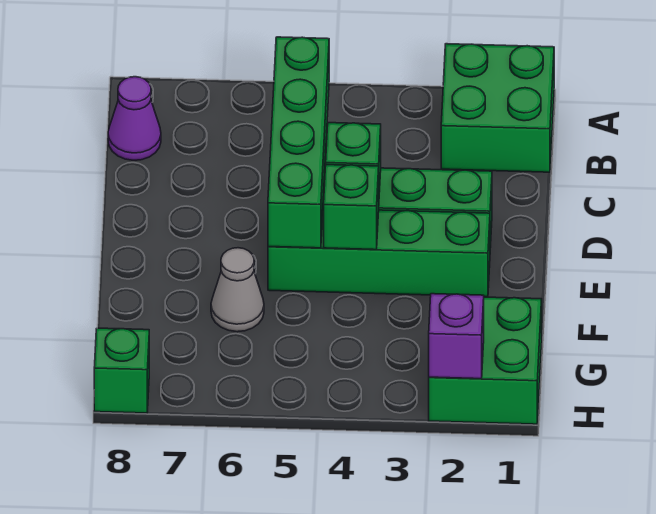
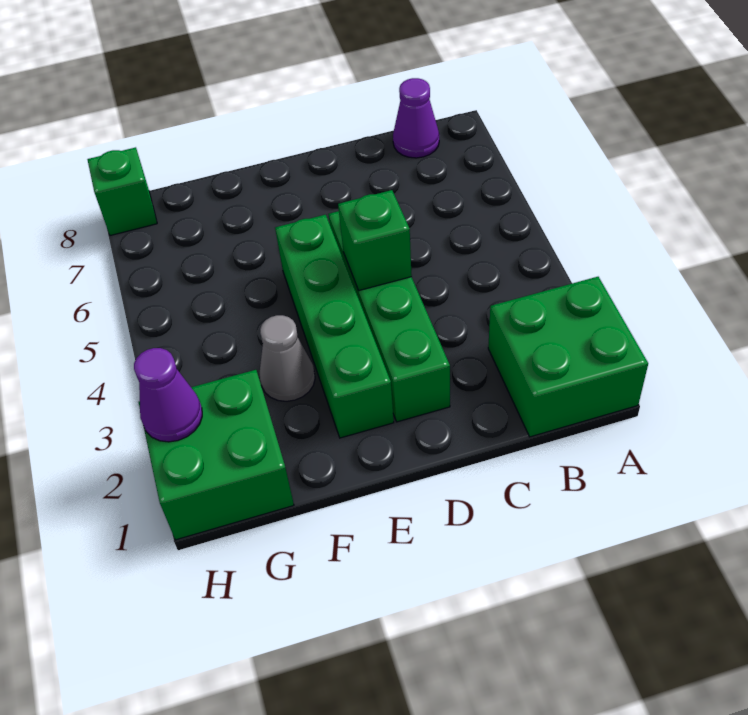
green brick B5:E5 level 2 -> none
green brick E4 level 2 -> none
grey cone F6 level 1 -> grey cone F3 level 1
purple brick H2 level 2 -> purple cone H2 level 2

